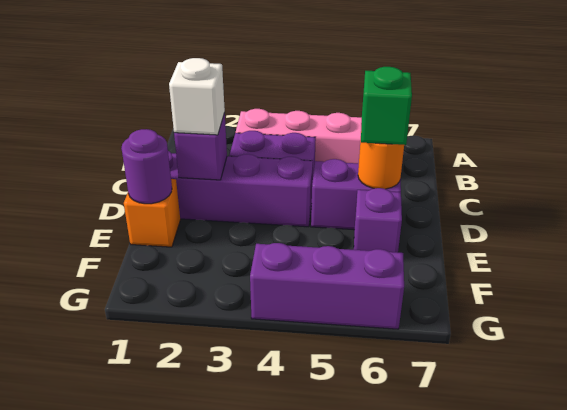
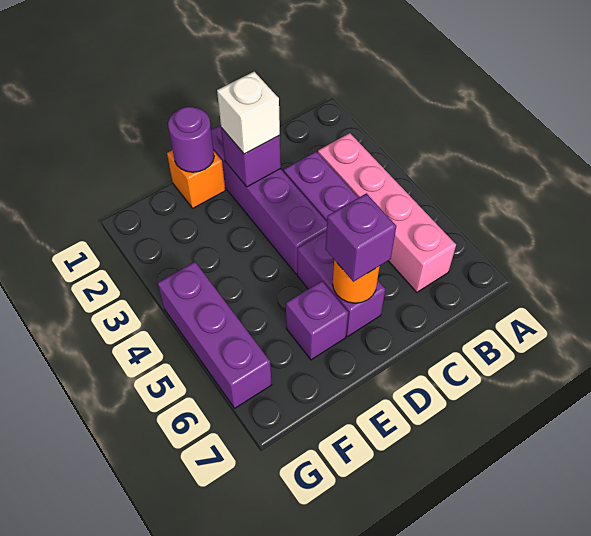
green brick D6 level 3 -> purple brick D6 level 3

